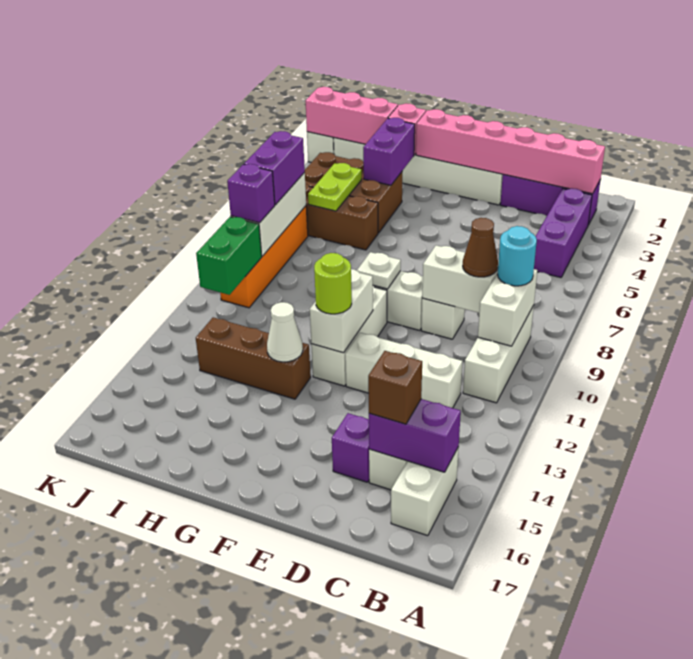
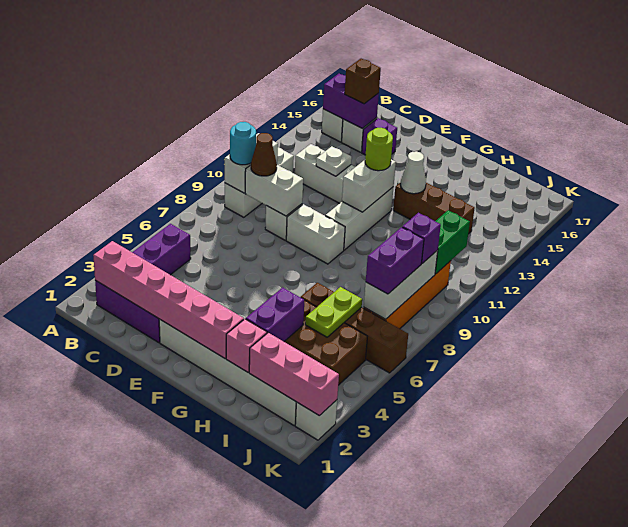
white plate F9 level 2 -> white plate D12 level 2

